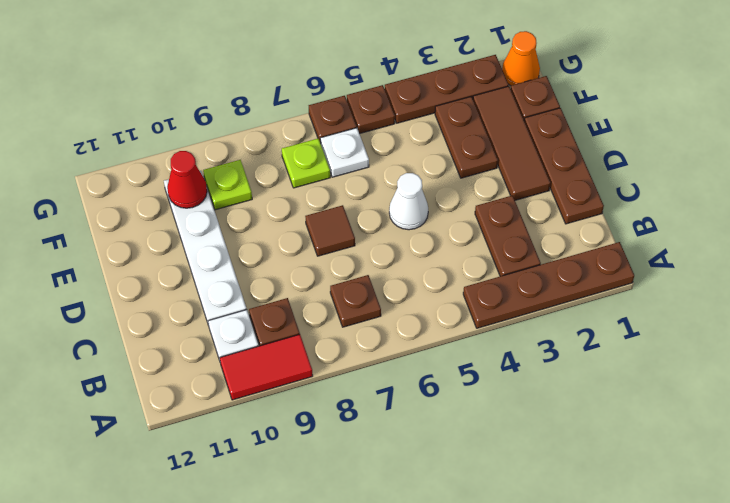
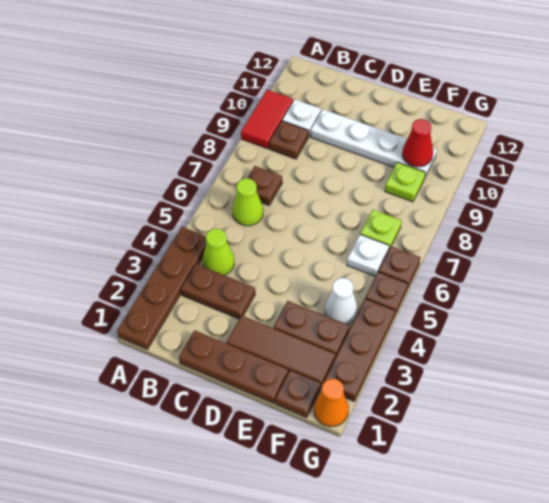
none -> lime cone B4 level 1
none -> lime cone B6 level 1
white cone D5 level 1 -> white cone F4 level 1
brown tile D7 level 1 -> none

